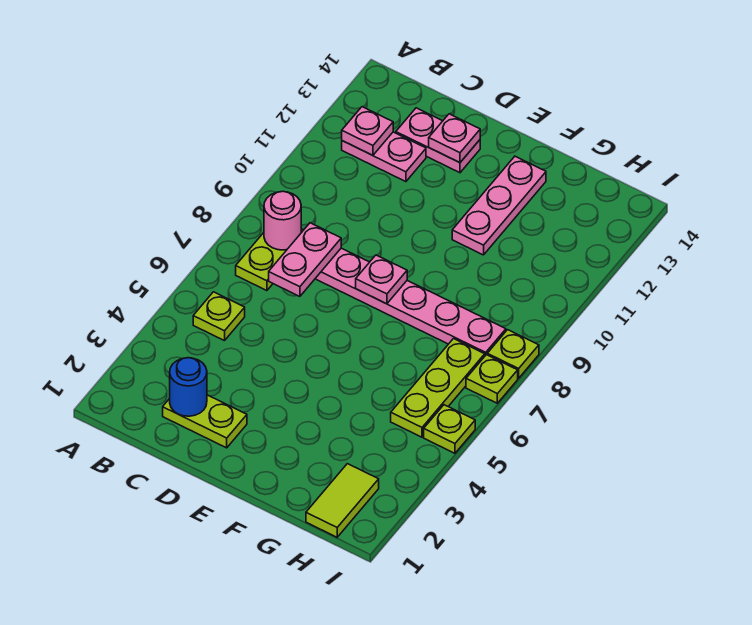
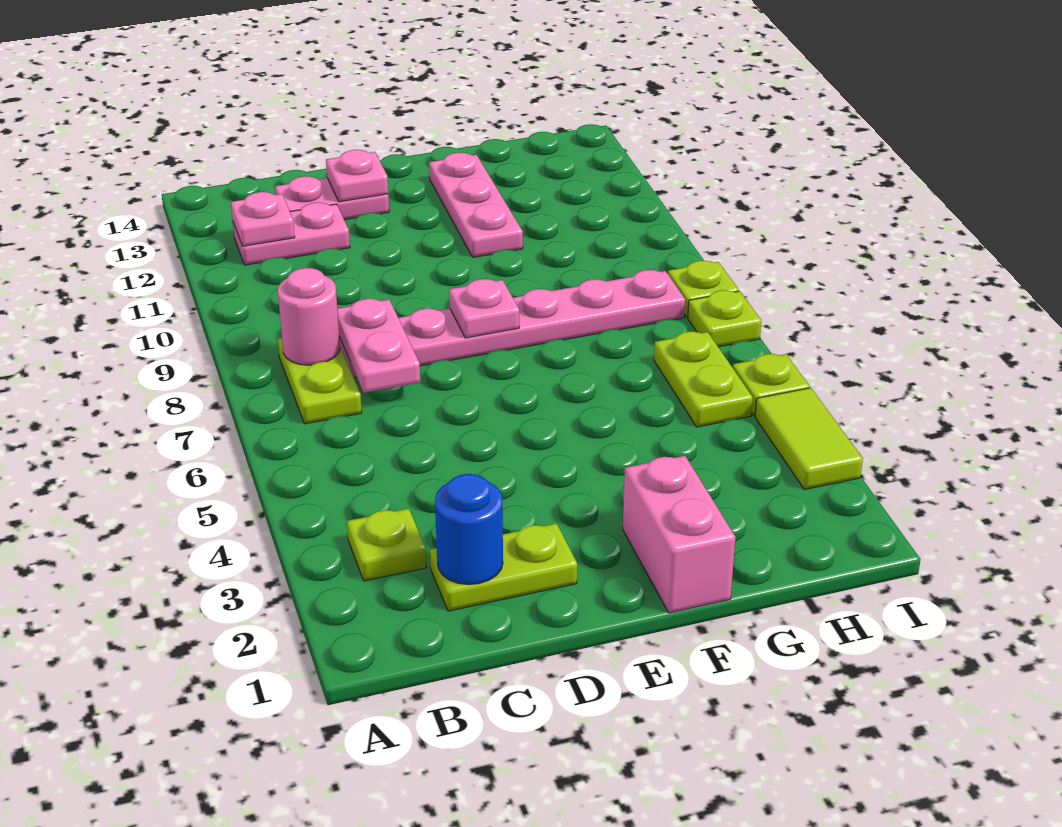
lime plate B5 level 1 -> lime plate B3 level 1
none -> pink brick F1:F2 level 1
lime tile H1:H2 level 1 -> lime tile I3:I4 level 1
lime plate H5:H7 level 1 -> lime plate H5:H6 level 1

